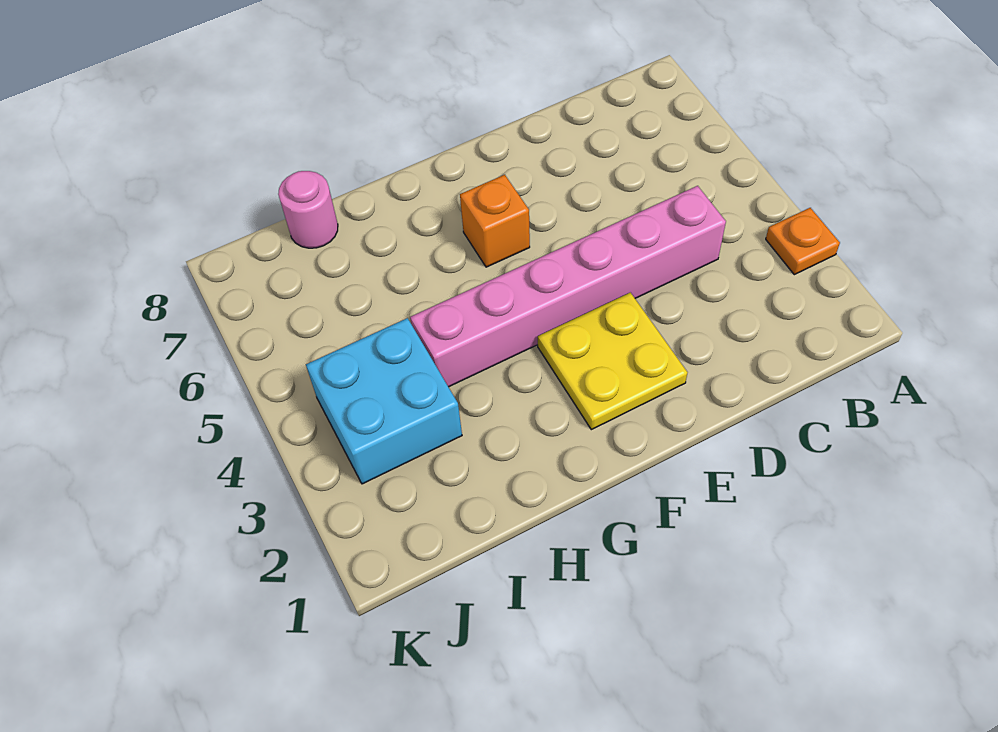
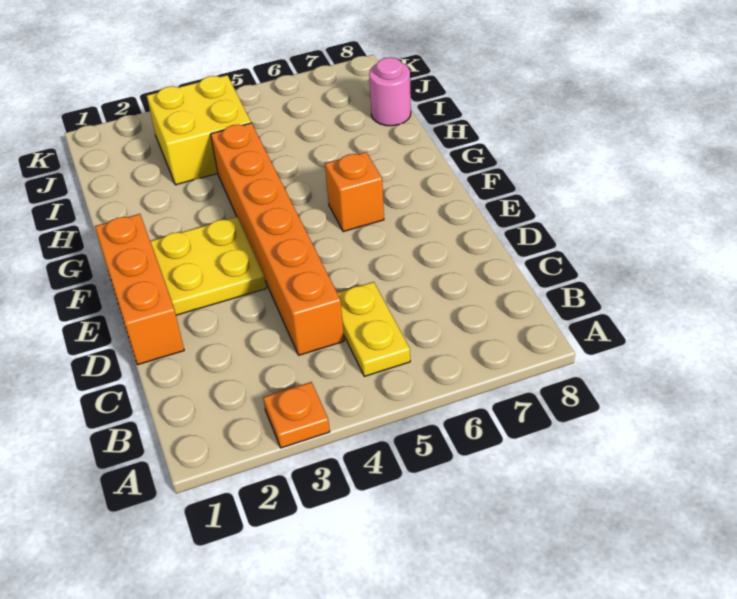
none -> yellow plate B5:C5 level 1
pink brick C4:H4 level 1 -> orange brick C4:H4 level 1
none -> orange brick D1:F1 level 1
cyan brick I3:J4 level 1 -> yellow brick I3:J4 level 1

